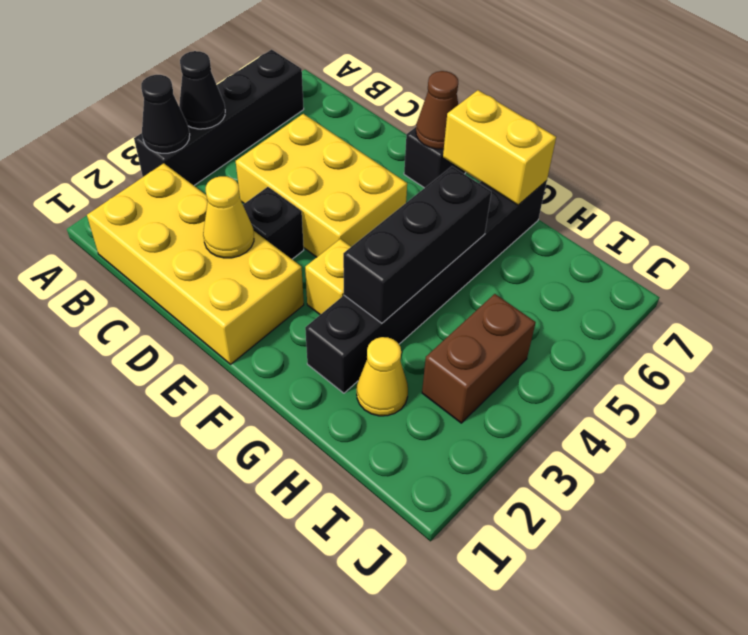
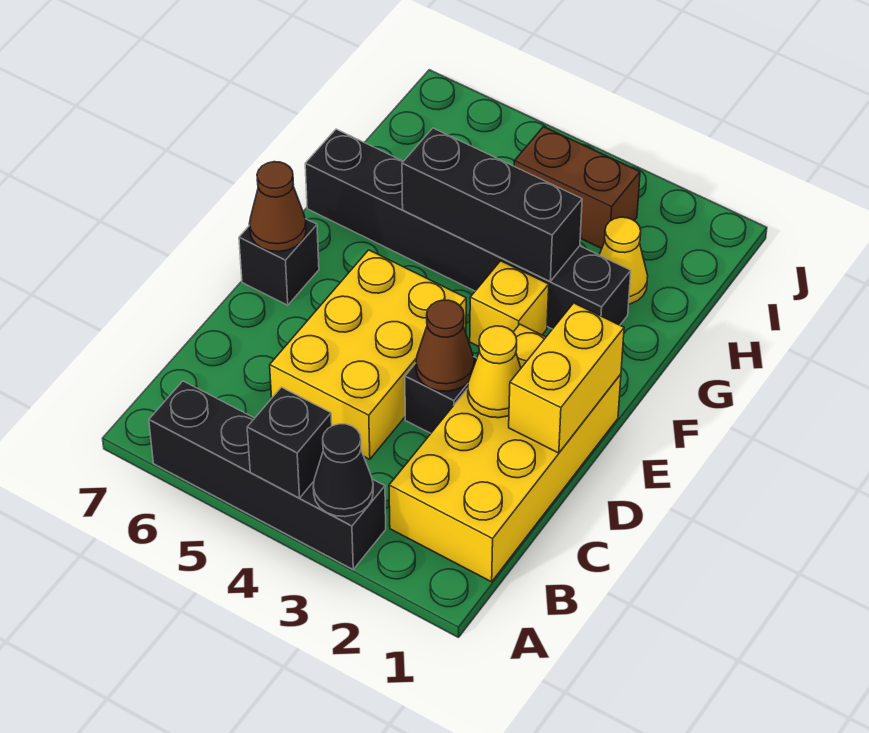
black cone A4 level 2 -> black brick A4 level 2
none -> brown cone D3 level 2
yellow brick F7:G7 level 2 -> yellow brick D1:E1 level 2

